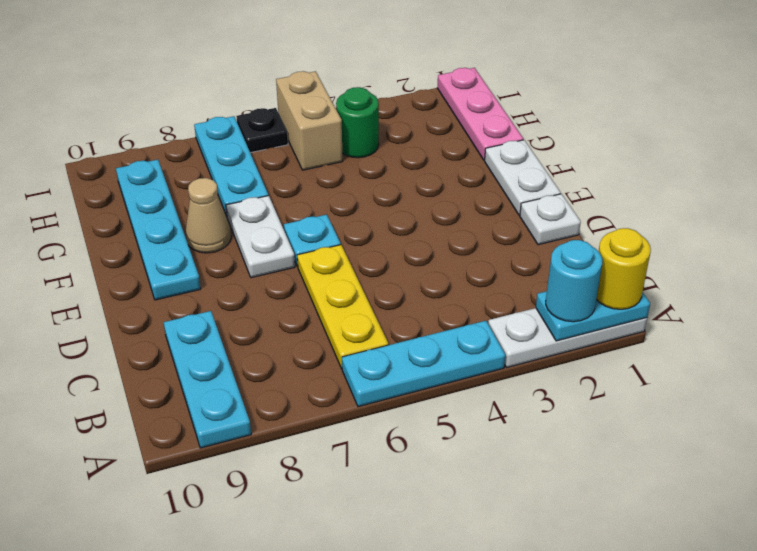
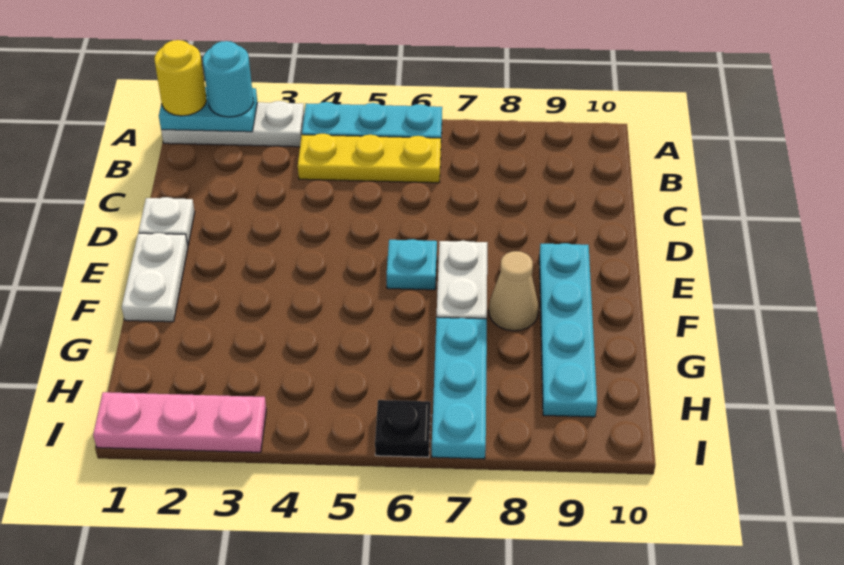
cyan plate A9:C9 level 1 -> none
yellow plate B6:D6 level 1 -> yellow plate B4:B6 level 1
pink plate G1:I1 level 1 -> pink plate I1:I3 level 1
green round brick H4 level 1 -> none
tan brick H5:I5 level 1 -> none

